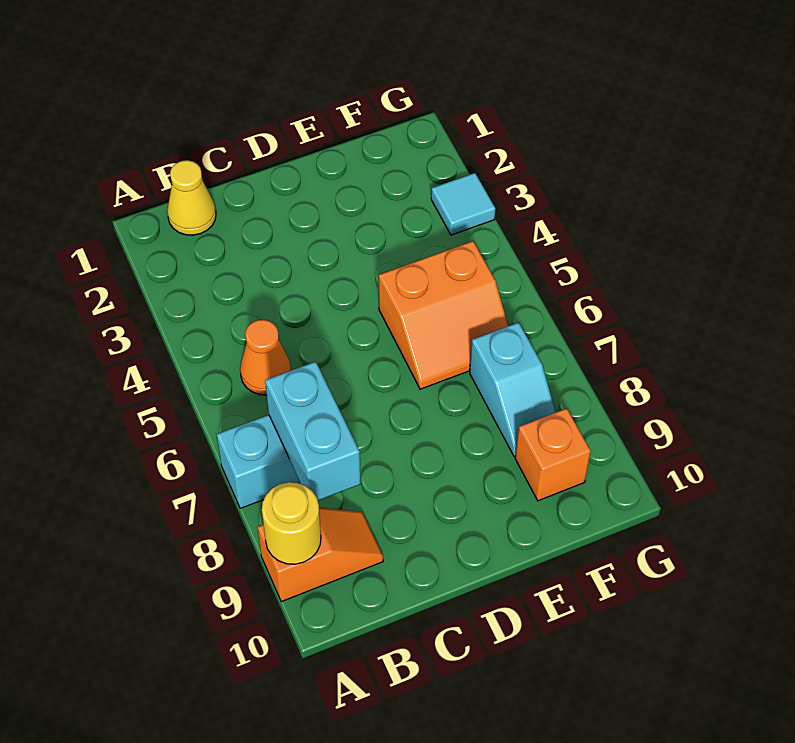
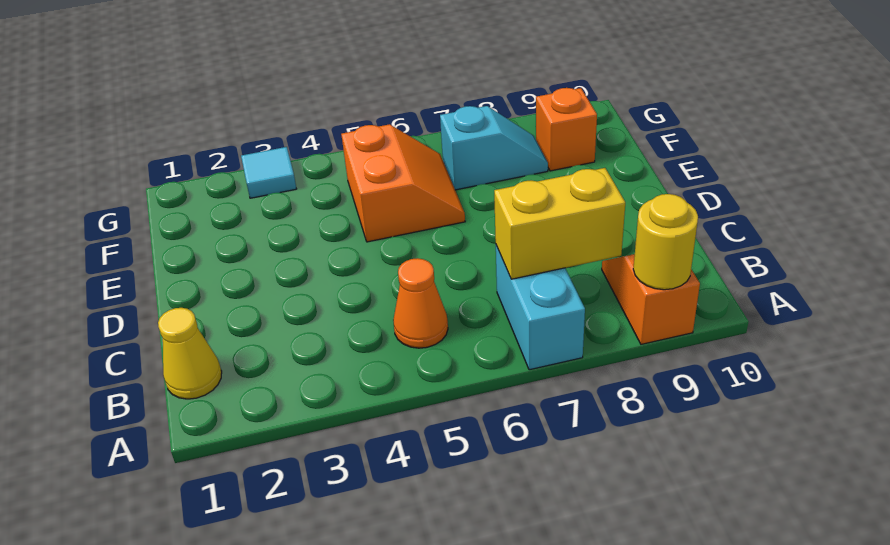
cyan brick B7:B8 level 2 -> yellow brick B7:B8 level 2

